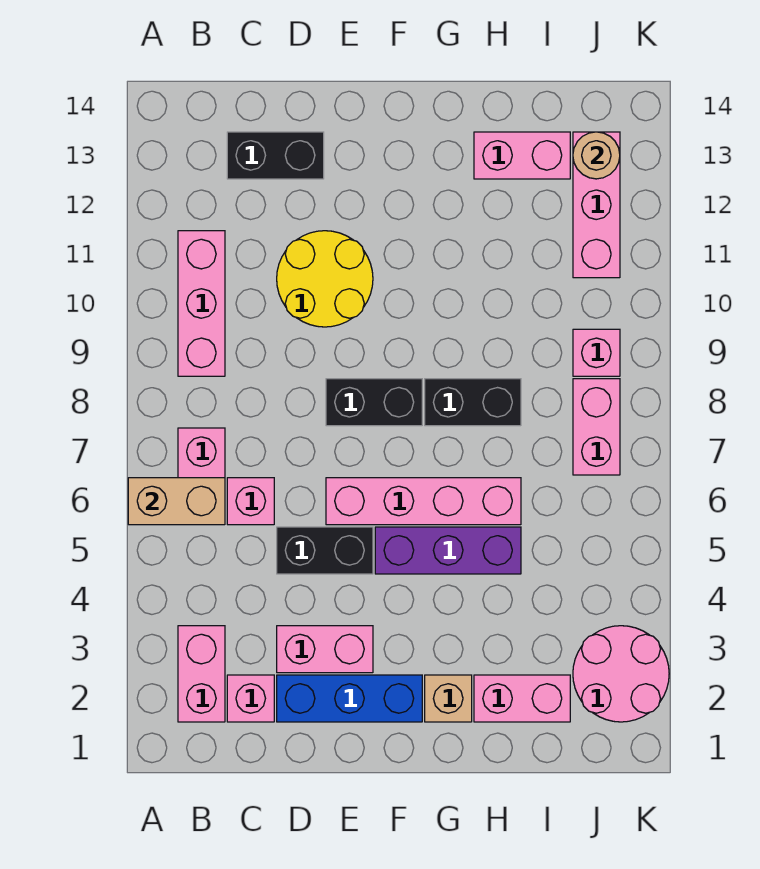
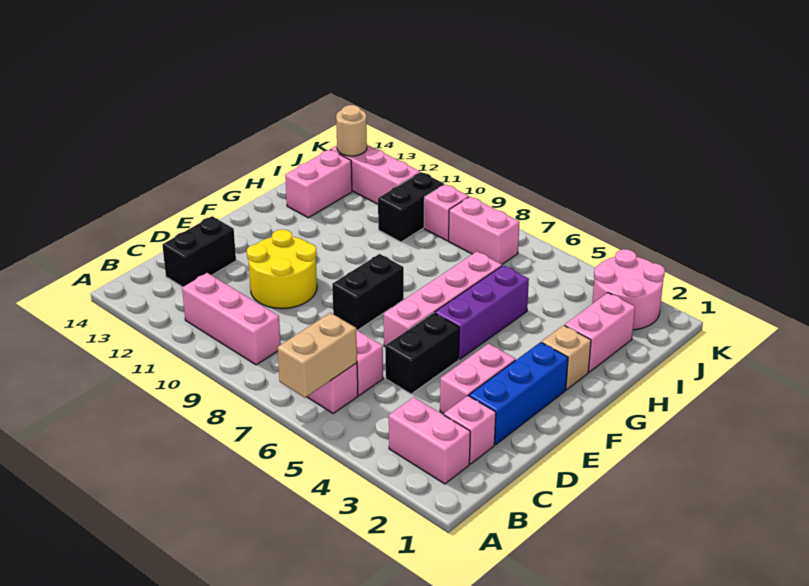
black brick G8:H8 level 1 -> black brick I10:J10 level 1

